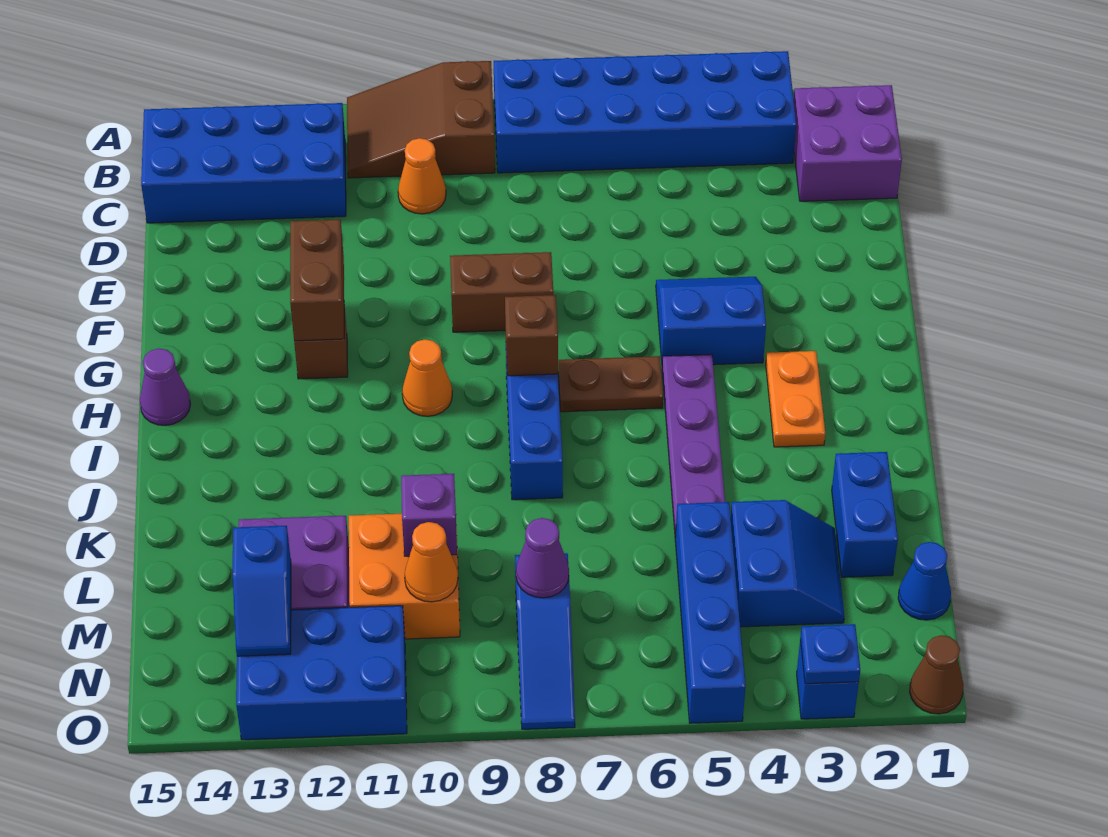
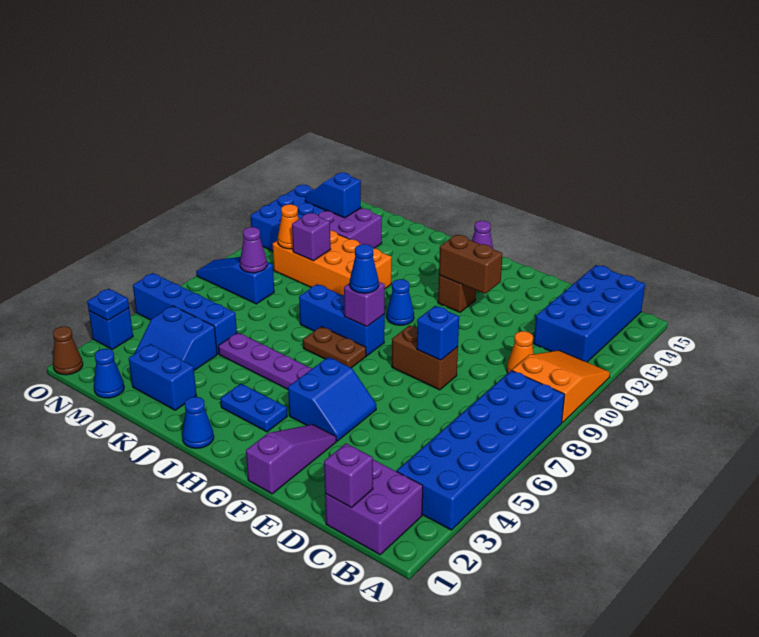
brown slope A9:B11 level 1 top 9 -> orange slope A9:B11 level 1 top 9
none -> purple brick C1 level 2
none -> blue brick E8 level 2
none -> purple slope F1:F3 level 1 top 1
brown brick F8:F9 level 1 -> brown brick E8:F8 level 1
orange plate H3:I3 level 1 -> blue plate H3:I3 level 1
brown plate H6:H7 level 1 -> brown plate H7:I7 level 1
brown brick H8 level 2 -> purple brick H8 level 2
none -> blue cone H8 level 3
orange cone H10 level 1 -> blue cone H10 level 1
none -> blue cone I1 level 1
orange brick L10:M11 level 1 -> orange brick J10:M11 level 1

